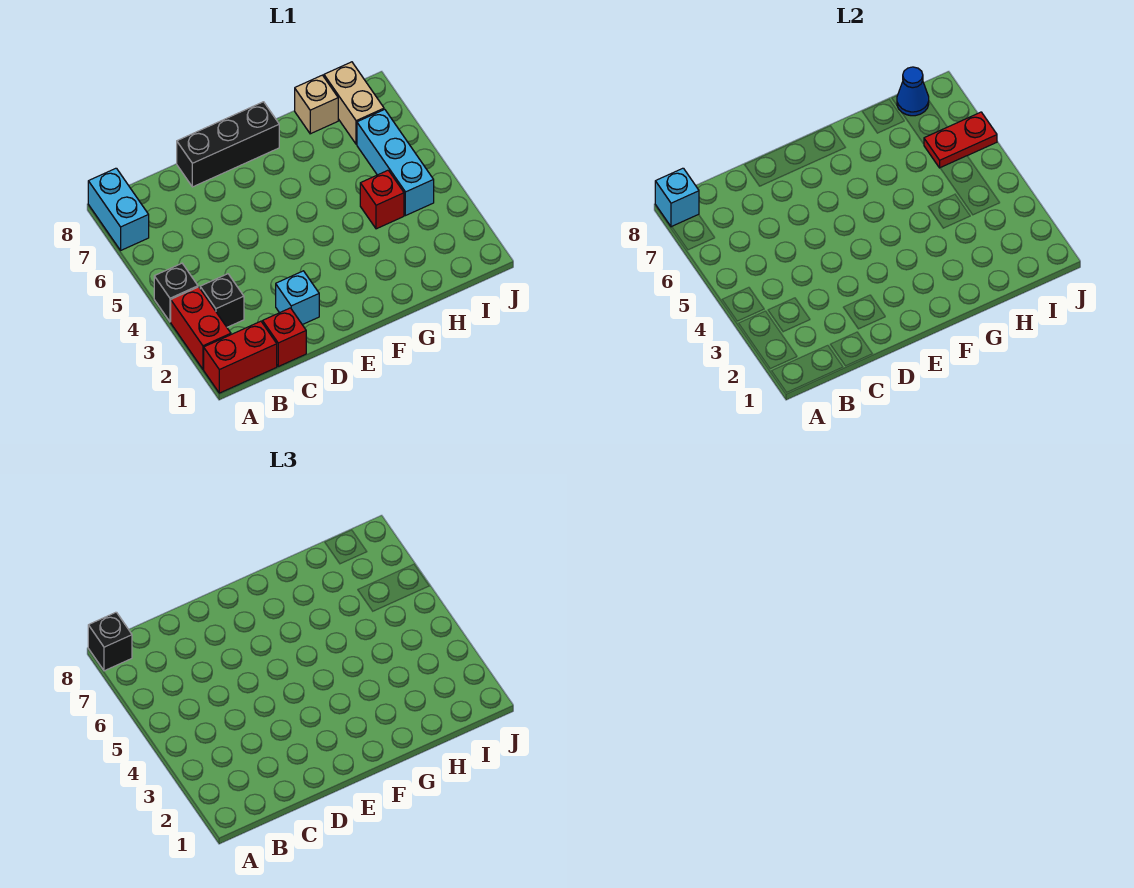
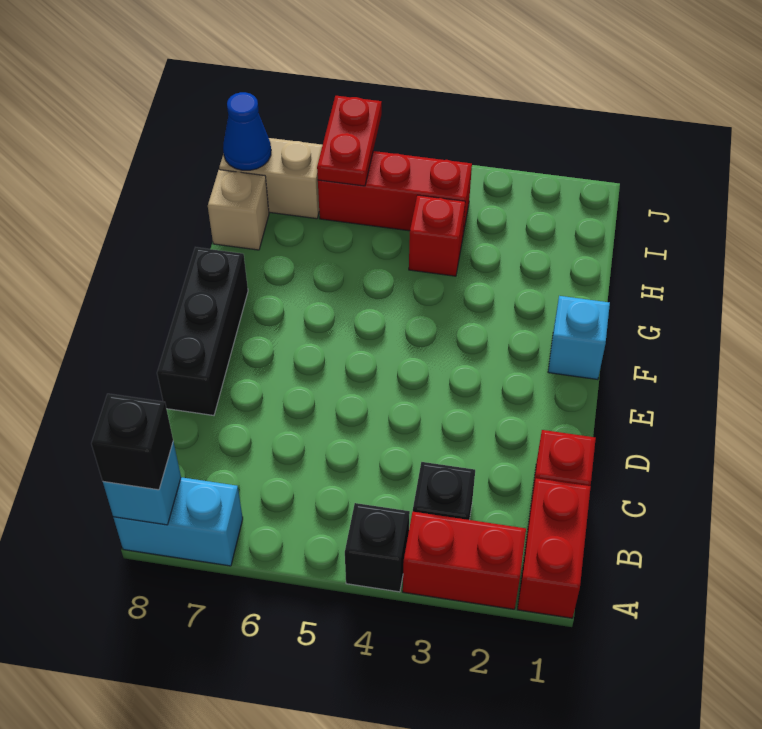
cyan brick D2 level 1 -> cyan brick F1 level 1
cyan brick I4:I6 level 1 -> red brick I4:I6 level 1

